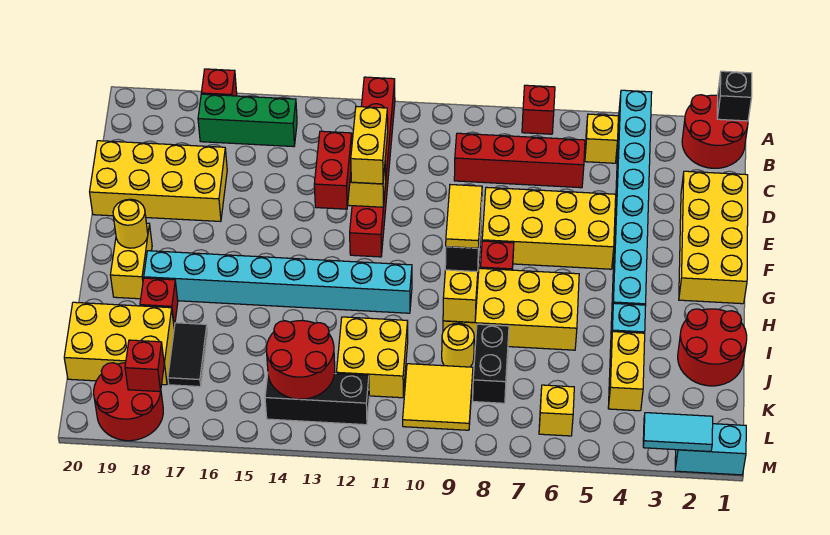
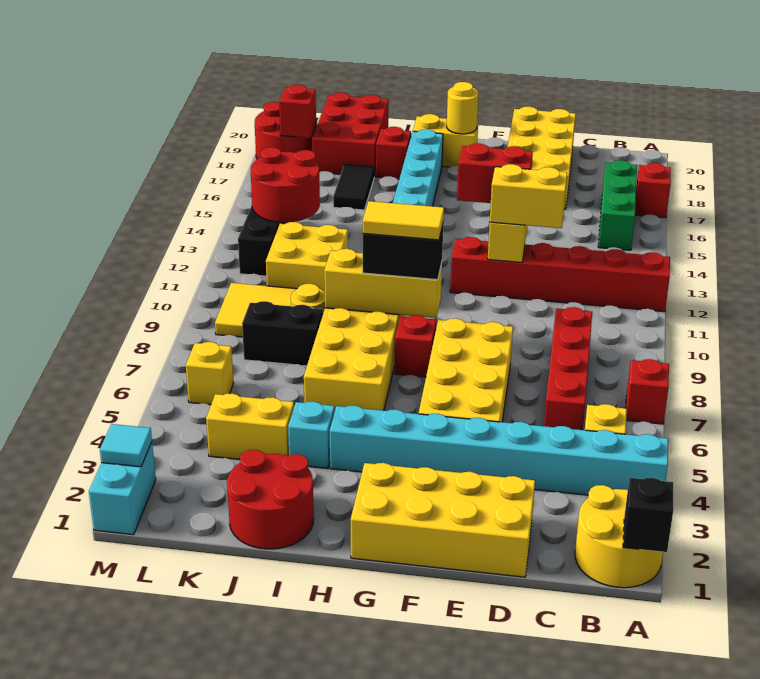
red round brick A1:B2 level 1 -> yellow round brick A1:B2 level 1
black tile J17:K17 level 1 -> black tile J16:J17 level 1
yellow brick J18:K20 level 1 -> red brick J18:K20 level 1
cyan tile M2:M3 level 2 -> cyan tile M2 level 2

